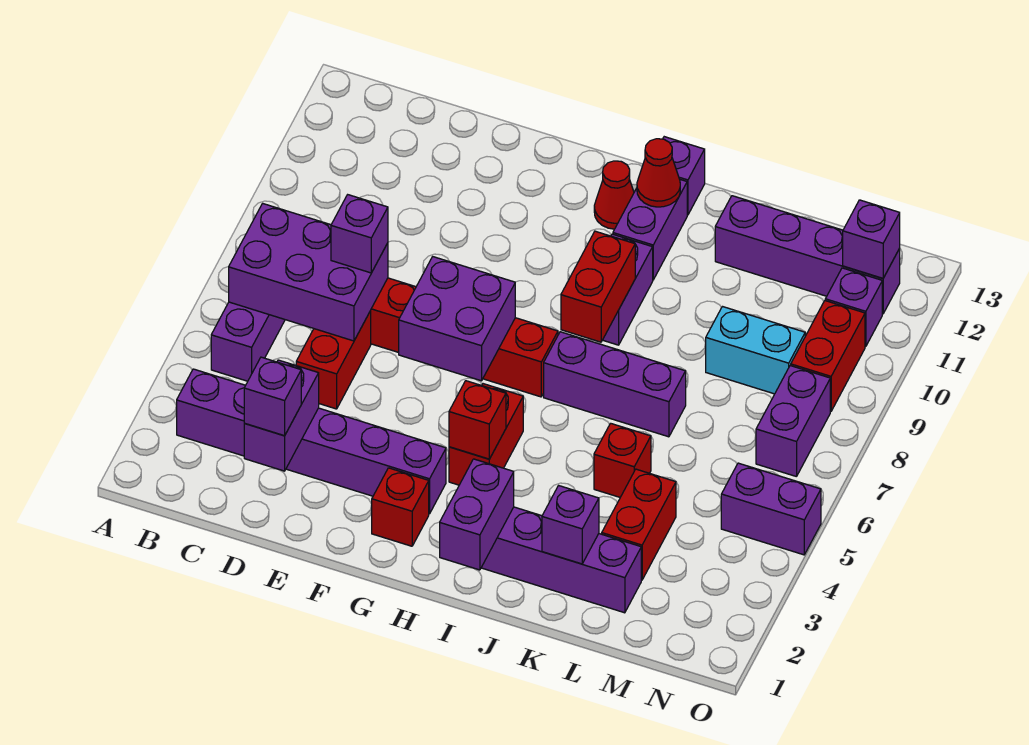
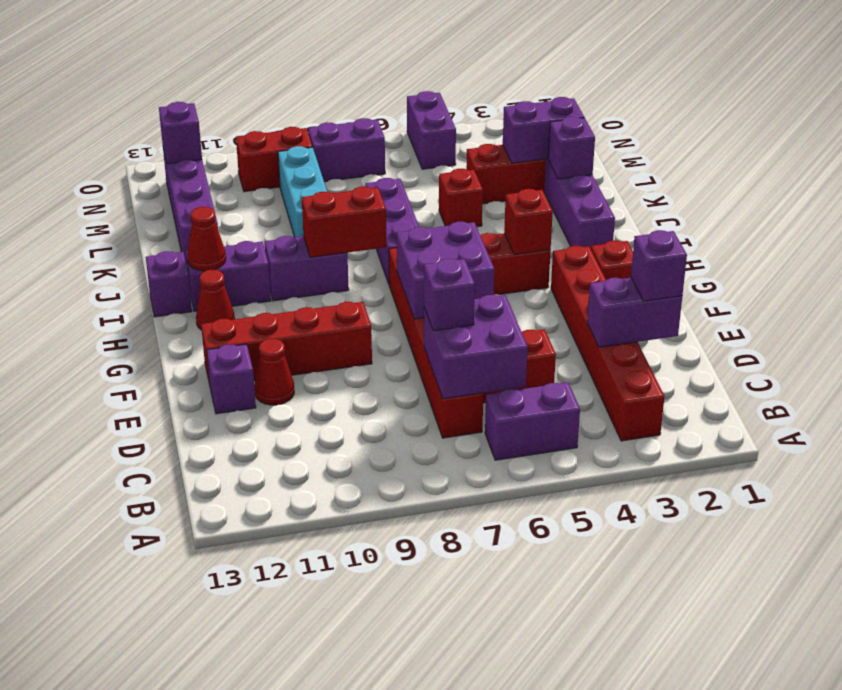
purple brick B3:G3 level 1 -> red brick B3:G3 level 1
purple brick B6:D7 level 2 -> purple brick C6:D7 level 2
none -> red cone E11 level 1
none -> red brick F9:F12 level 1
purple brick I1:I2 level 2 -> purple brick L2:L3 level 2
cyan brick L9:M9 level 1 -> cyan brick K9:M9 level 1
purple brick N11 level 1 -> purple brick E12 level 1

